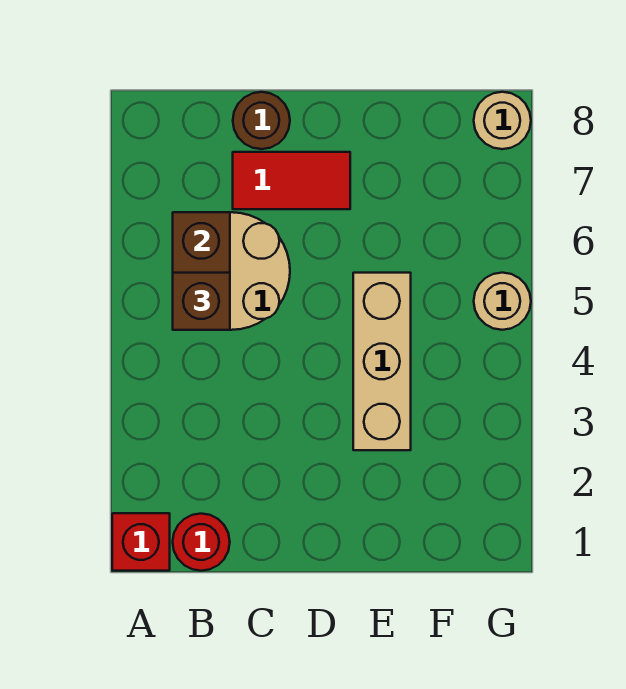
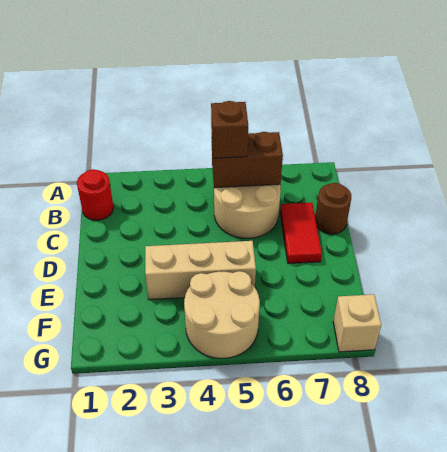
red brick A1 level 1 -> none
tan round brick G5 level 1 -> tan round brick F4:G5 level 1
tan round brick G8 level 1 -> tan brick G8 level 1

